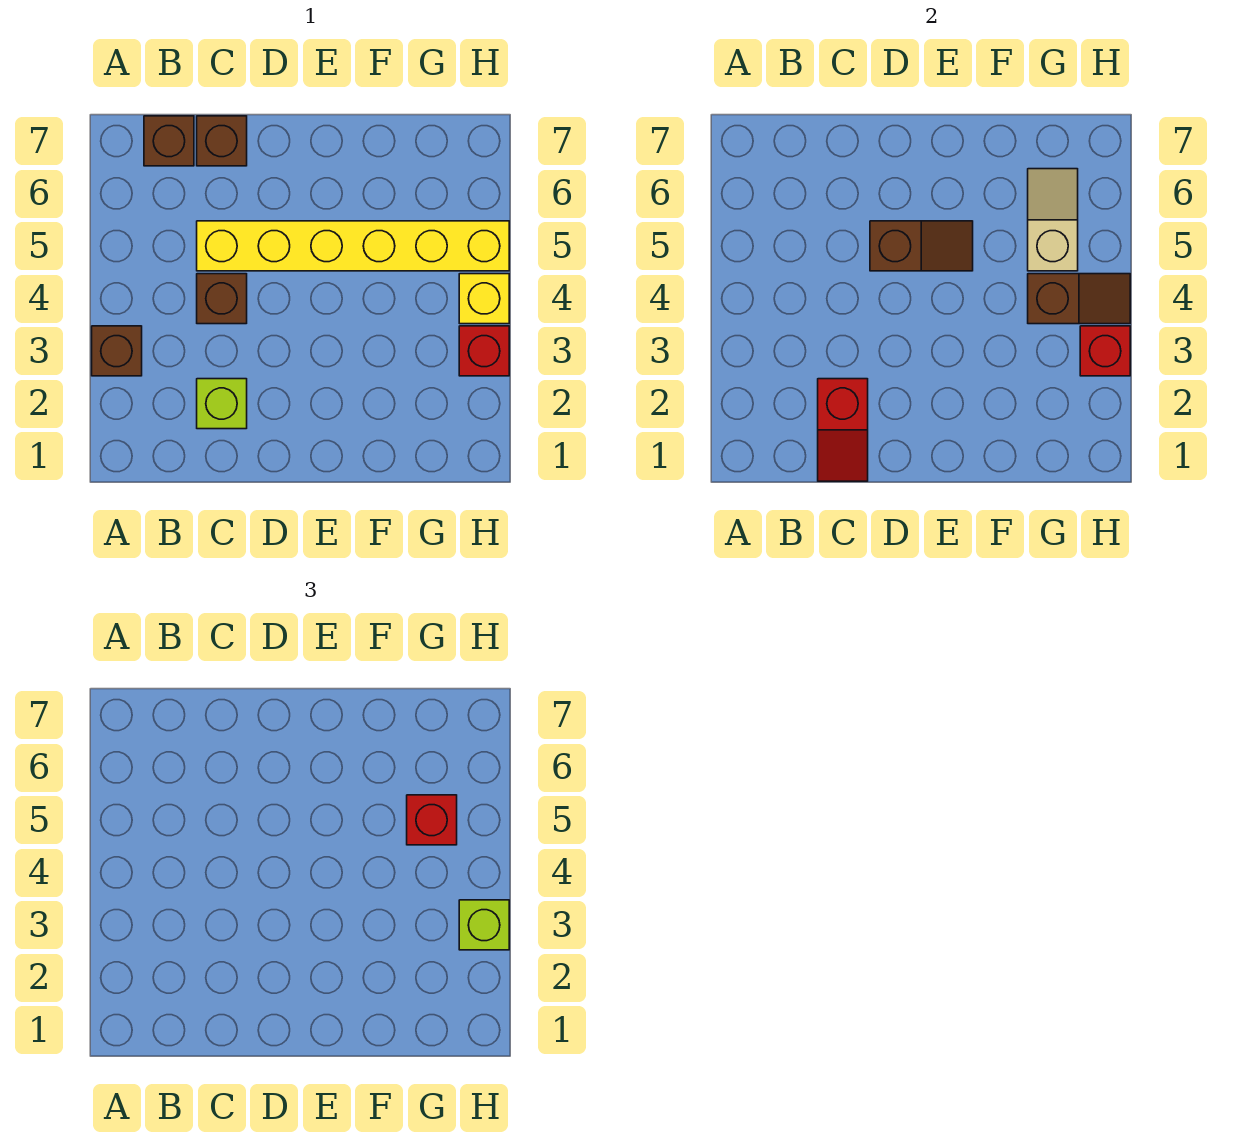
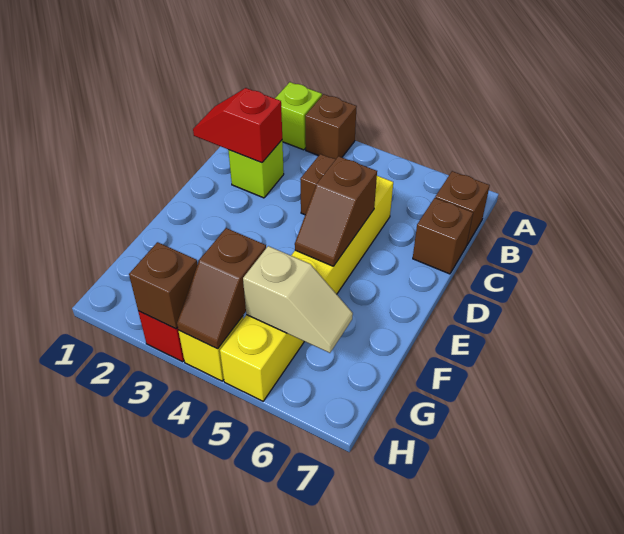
red brick G5 level 3 -> none
red brick H3 level 2 -> brown brick H3 level 2
lime brick H3 level 3 -> lime brick A2 level 1

